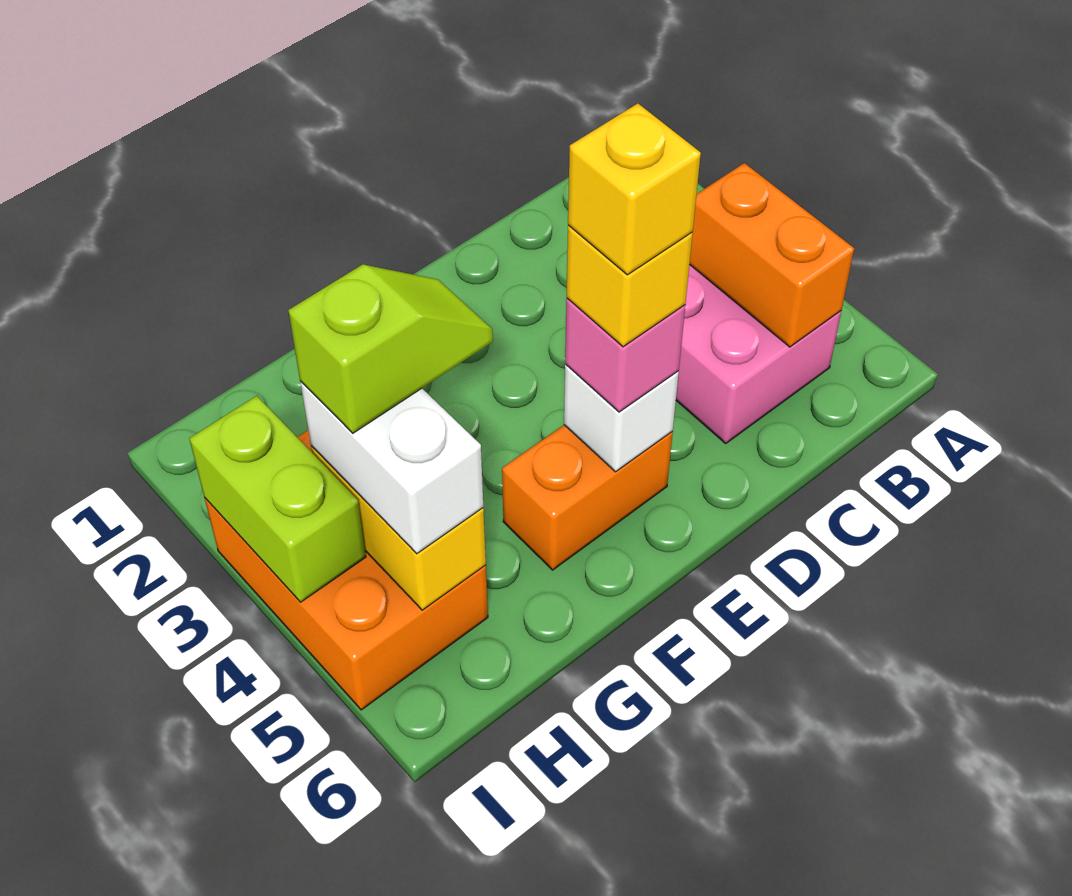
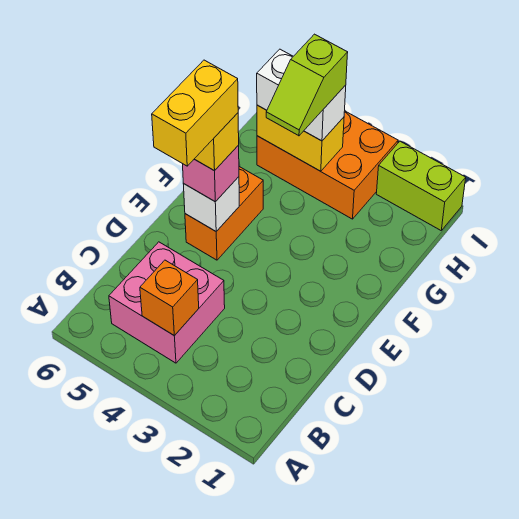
orange brick B4:B5 level 2 -> orange brick B4 level 2
yellow brick E5 level 5 -> yellow brick D5:E5 level 5
lime brick I3:I4 level 2 -> lime brick I1:I2 level 1

